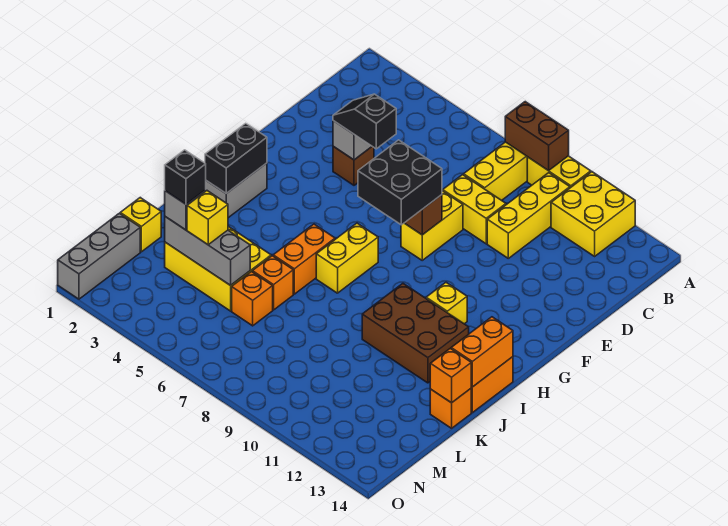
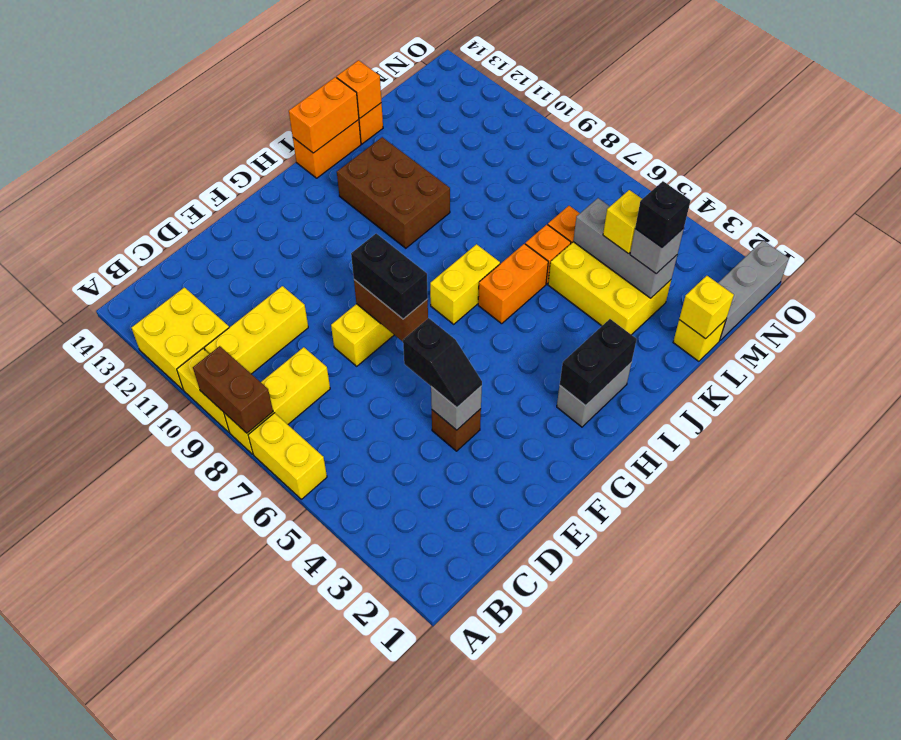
yellow brick D8:D9 level 1 -> yellow brick A6:A7 level 1
black brick F7:G8 level 3 -> black brick F7:F8 level 3
yellow brick H11 level 1 -> yellow brick L1 level 2

